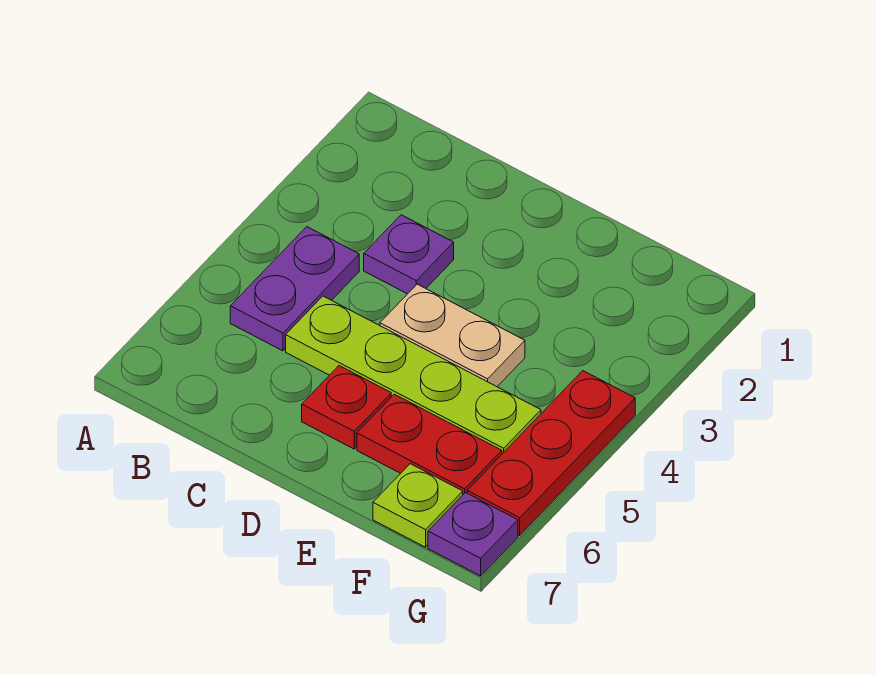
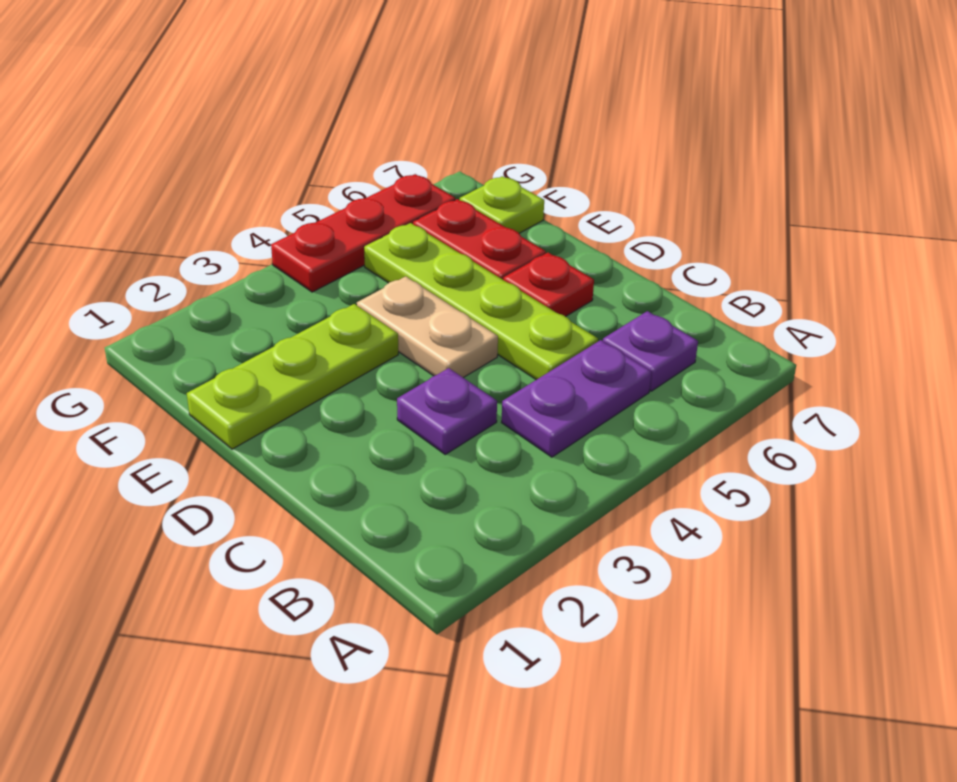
none -> lime plate E1:E3 level 1
purple plate G7 level 1 -> purple plate B6 level 1

